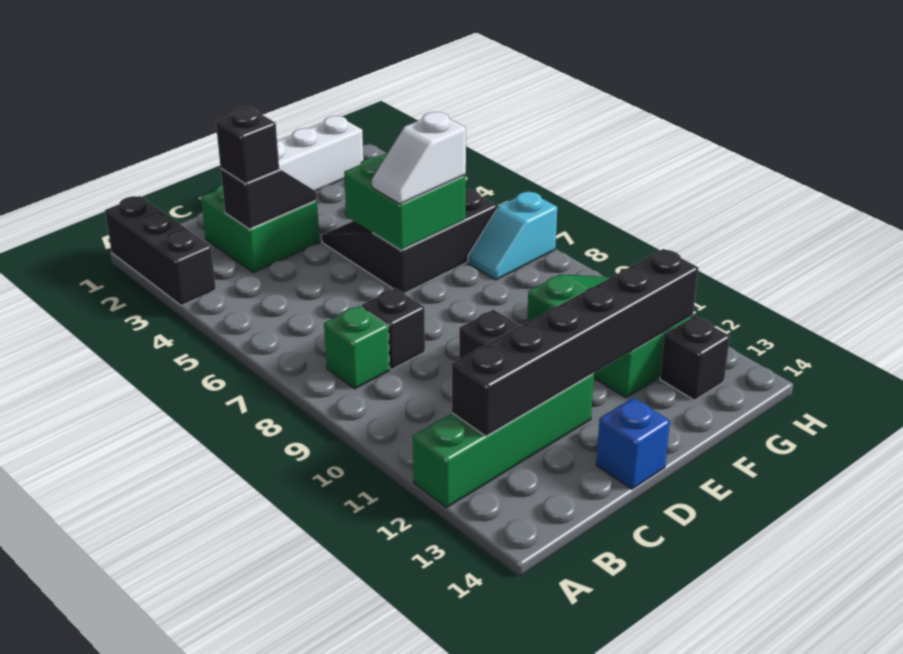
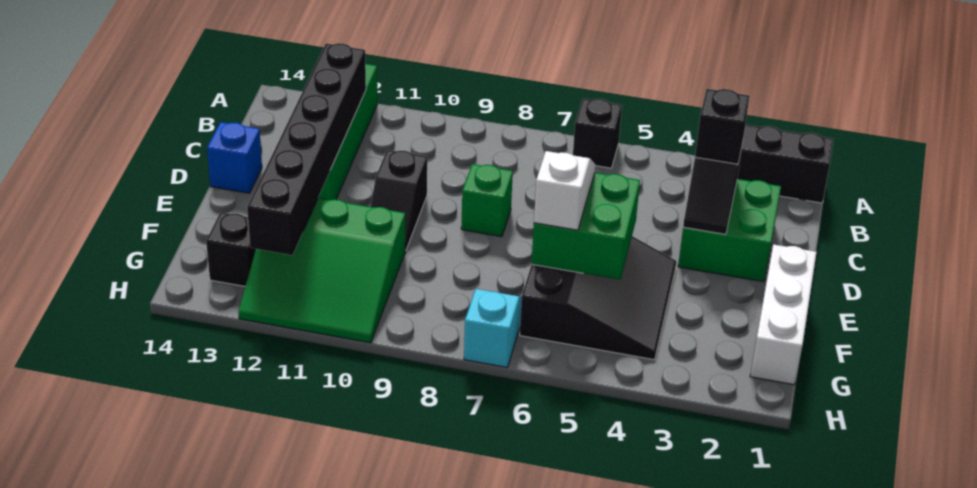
green brick B8 level 1 -> green brick D8 level 1
black brick C8 level 1 -> black brick A6 level 1

